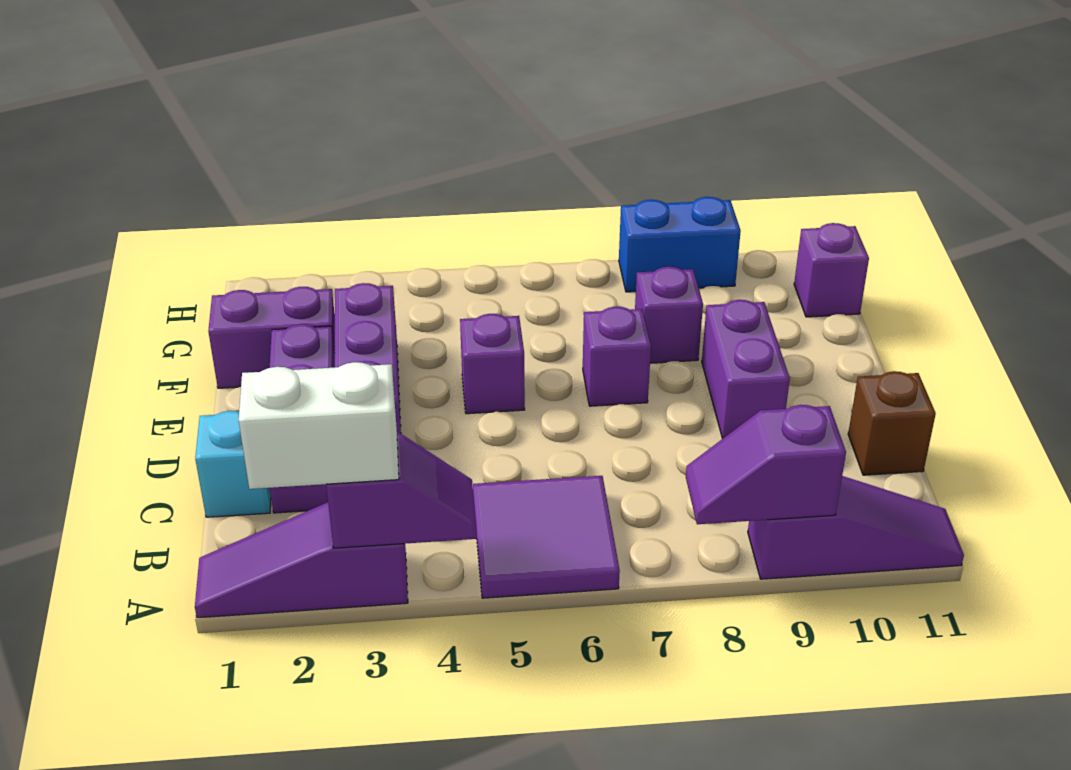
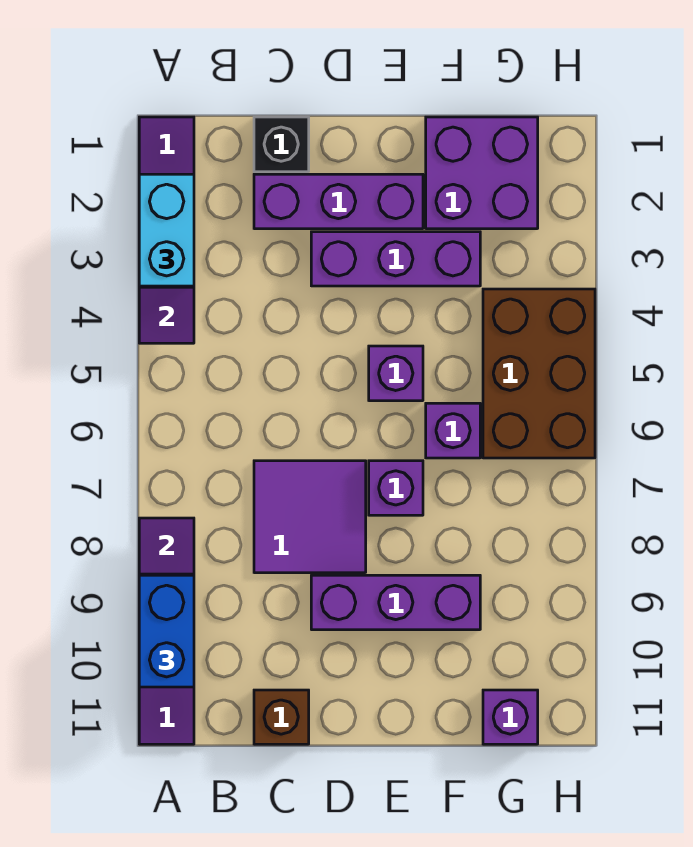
white brick A2:A3 level 3 -> cyan brick A2:A3 level 3
purple tile A5:B6 level 1 -> purple tile C7:D8 level 1
cyan brick C1 level 1 -> black brick C1 level 1
purple brick D9:E9 level 1 -> purple brick D9:F9 level 1
purple brick F1:F2 level 1 -> purple brick F1:G2 level 1
purple brick F8 level 1 -> purple brick F6 level 1
none -> brown brick G4:H6 level 1
blue brick H8:H9 level 1 -> blue brick A9:A10 level 3

